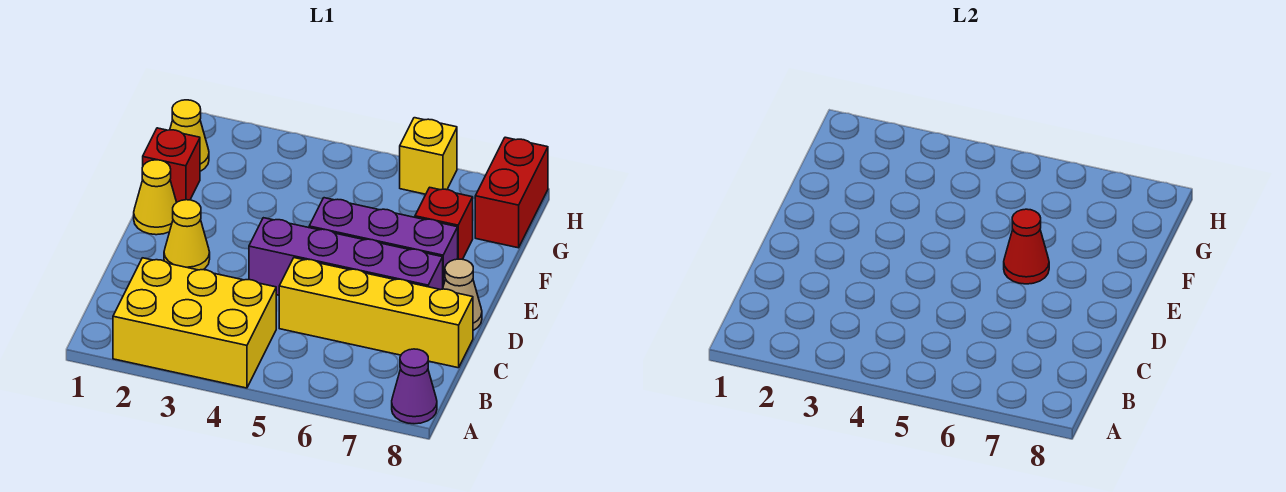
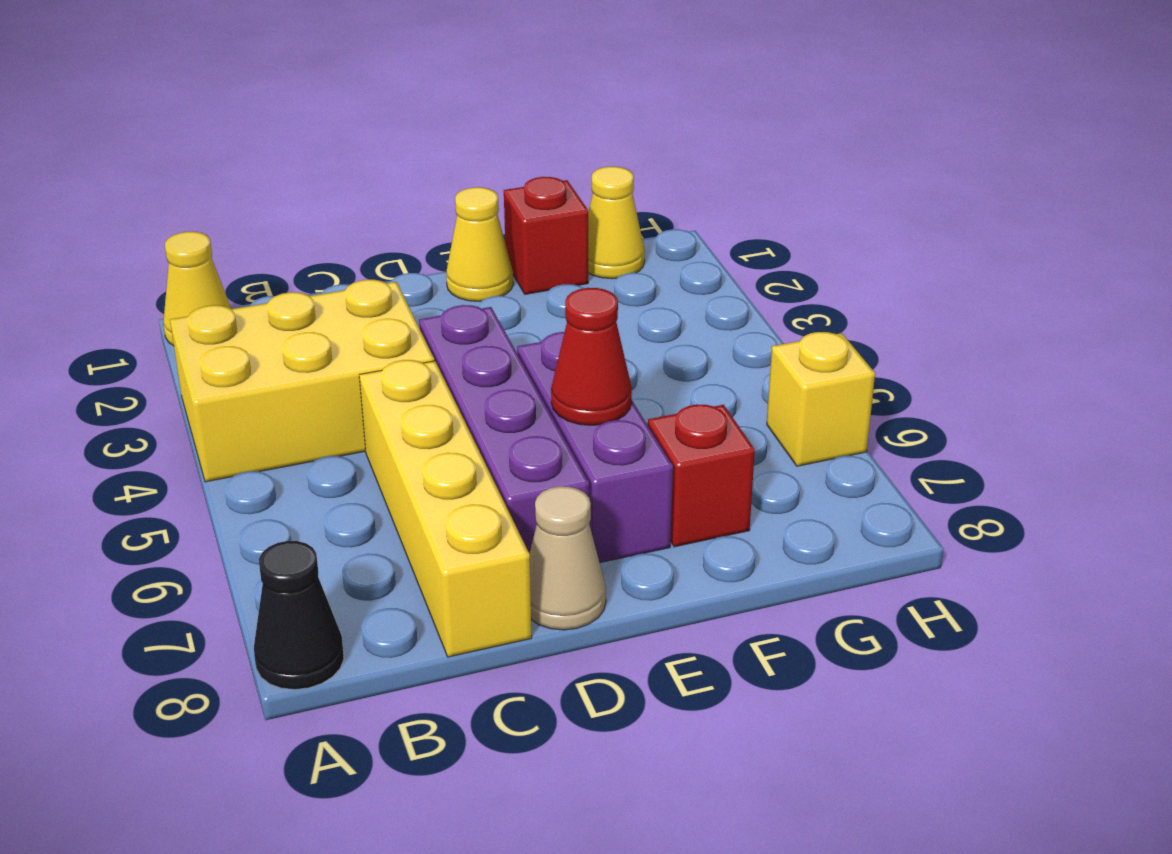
yellow brick A2:B4 level 1 -> yellow brick A3:C4 level 1
purple cone A8 level 1 -> black cone A8 level 1
yellow cone D2 level 1 -> yellow cone A1 level 1
red brick G8:H8 level 1 -> none

